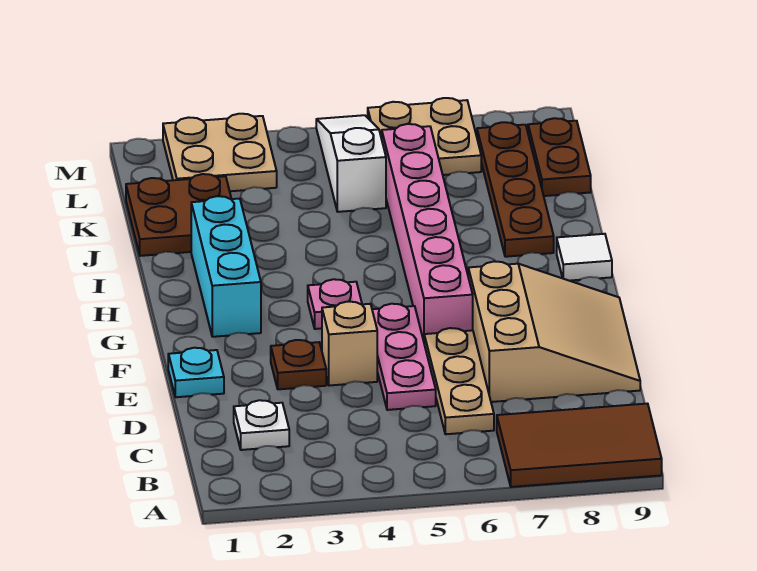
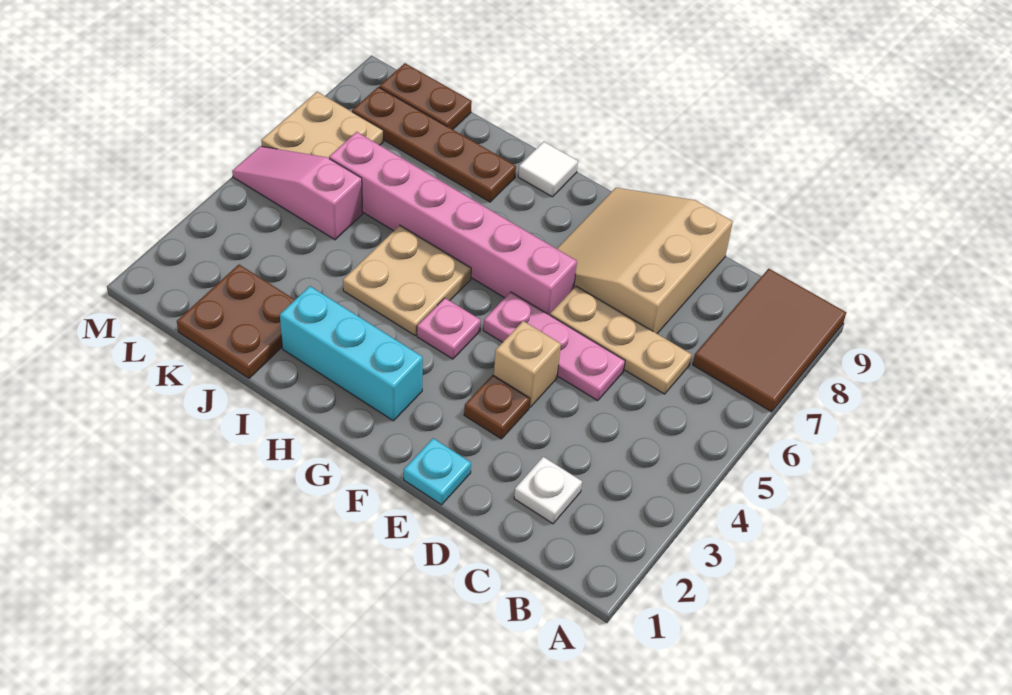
tan slope D7:F9 level 1 top 7 -> tan slope D7:F9 level 1 top D
white slope K5:M5 level 1 top K -> pink slope K5:M5 level 1 top K
tan plate L2:M3 level 1 -> tan plate H4:I5 level 1

